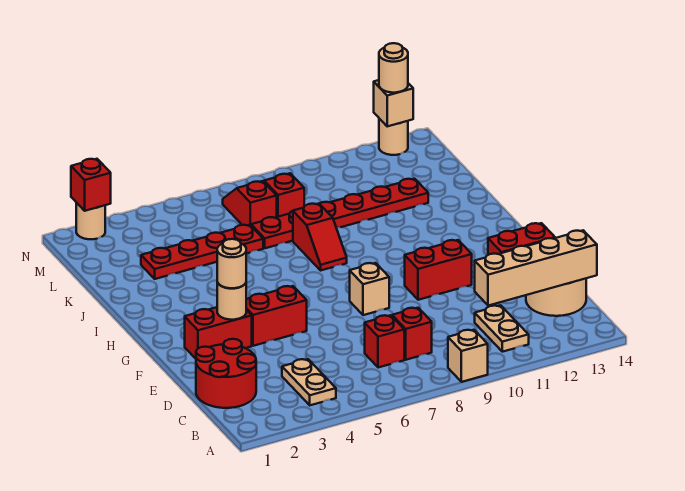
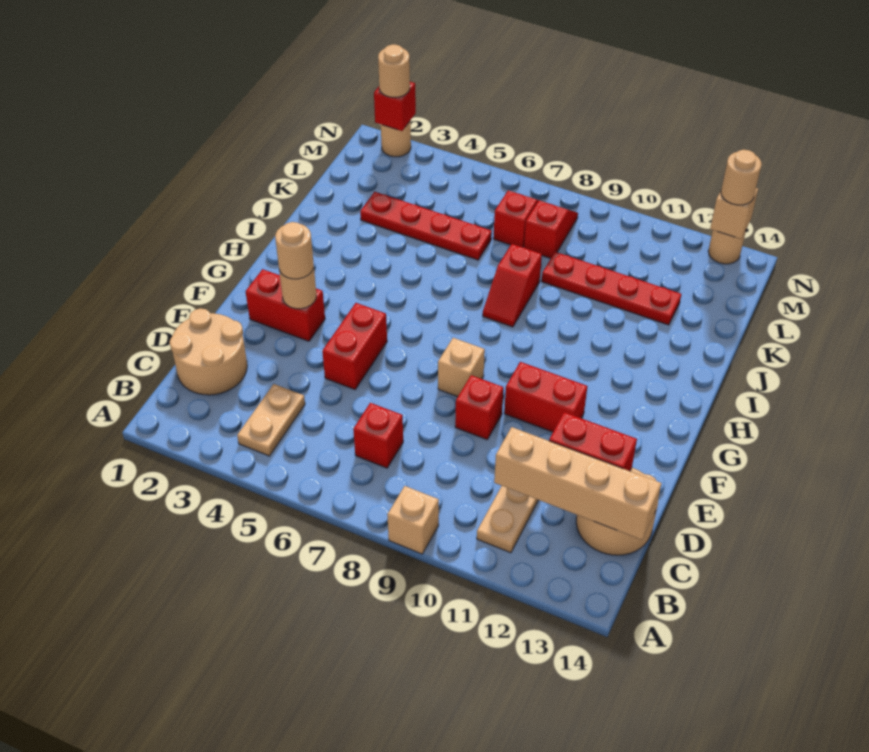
red round brick C1:D2 level 1 -> tan round brick C1:D2 level 1
red brick C8 level 1 -> red brick E9 level 1
red brick F4:F5 level 1 -> red brick E5:F5 level 1
red plate K7:K12 level 1 -> red plate K9:K12 level 1
none -> tan round brick N2 level 3

